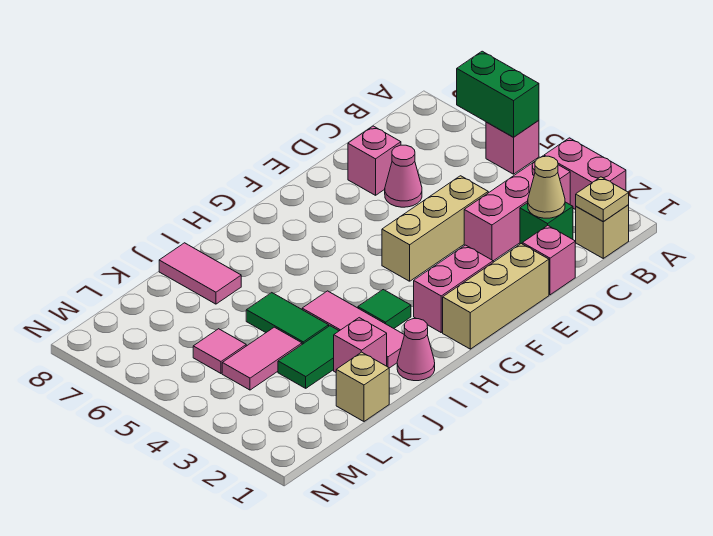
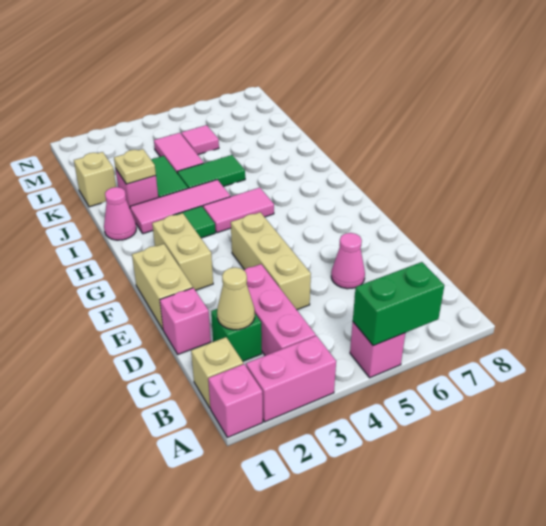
tan plate B1 level 2 -> tan plate J2 level 2
pink brick D7 level 1 -> pink brick A1 level 1
tan brick E1:G1 level 1 -> tan brick E1:F1 level 1
pink brick F2:G2 level 1 -> tan brick F2:G2 level 1
pink tile J7:J8 level 1 -> pink tile H4:H5 level 1

